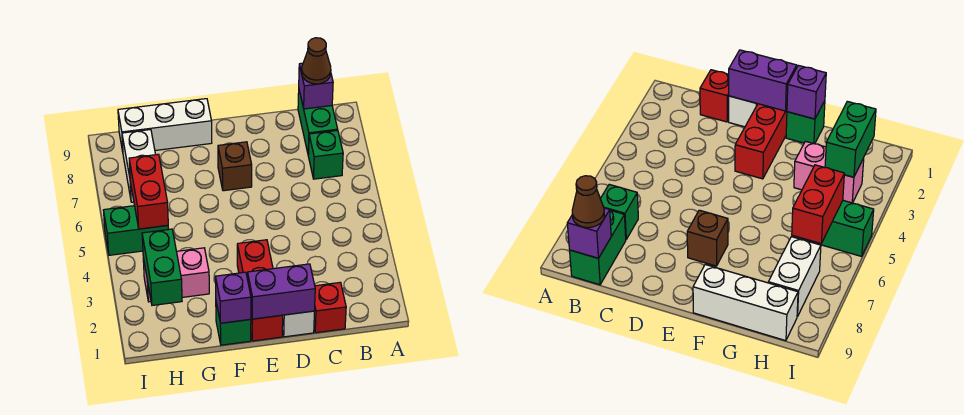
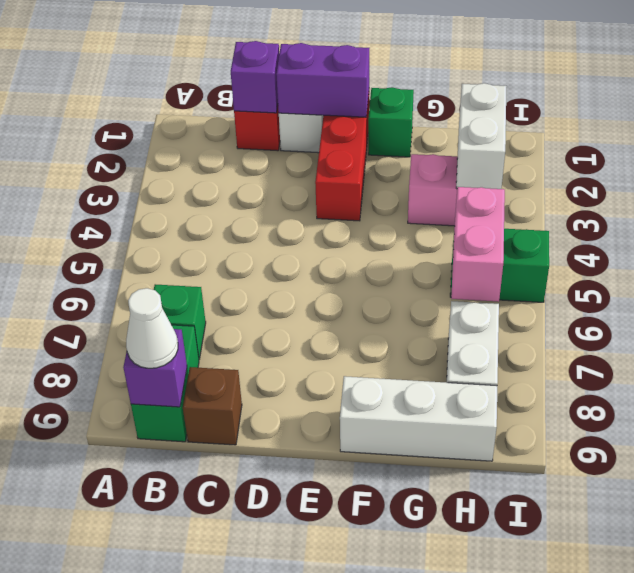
brown cone B9 level 3 -> white cone B9 level 3
brown brick E7 level 1 -> brown brick C9 level 1
purple brick F1 level 2 -> purple brick C1 level 2
green brick H2:H3 level 2 -> white brick H2:H3 level 2
red brick H5:H6 level 2 -> pink brick H5:H6 level 2

